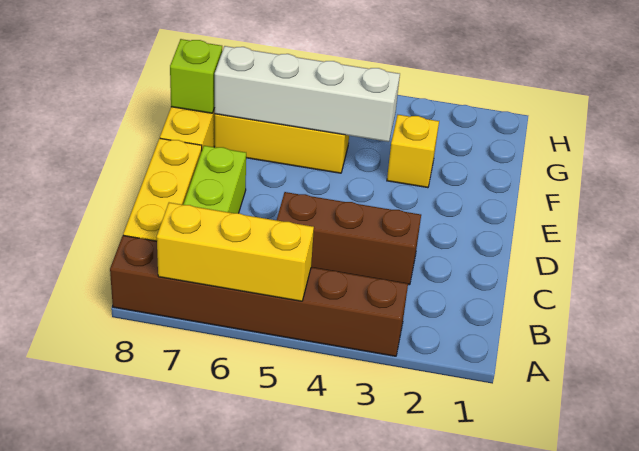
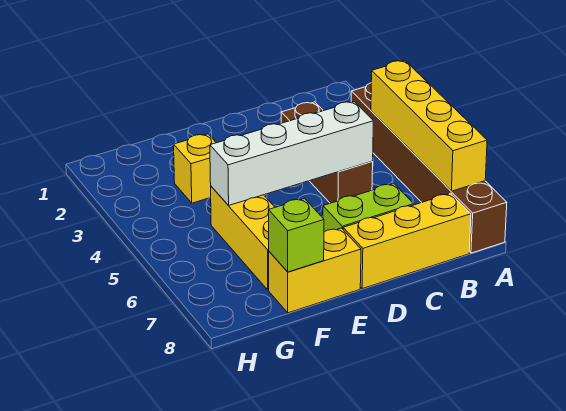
yellow brick A5:A7 level 2 -> yellow brick A4:A7 level 2
white brick F4:F7 level 2 -> white brick C5:F5 level 2

